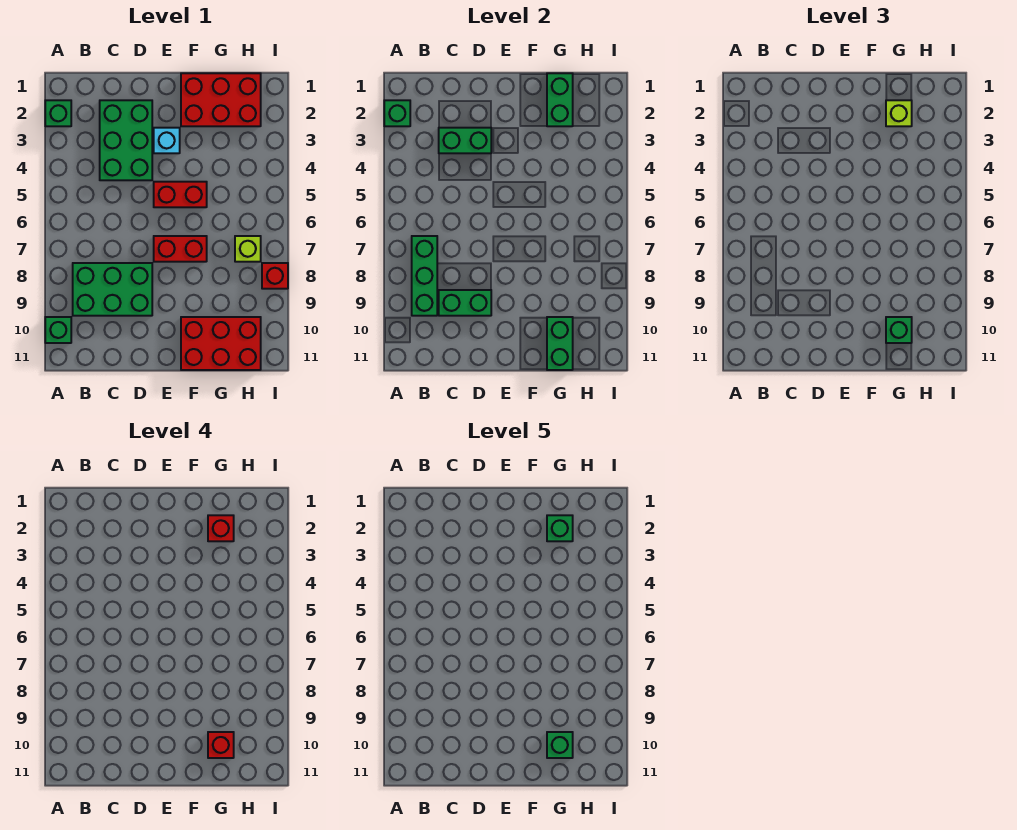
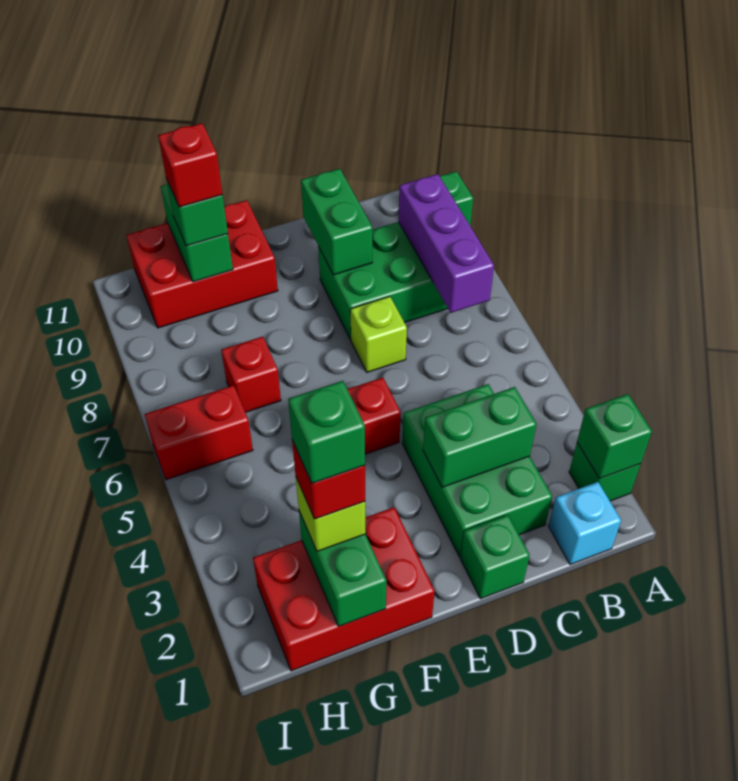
green brick B7:B9 level 2 -> purple brick B7:B9 level 2
green brick C9:D9 level 2 -> green brick D9:D10 level 2
cyan brick E3 level 1 -> cyan brick B1 level 1
red brick E7:F7 level 1 -> red brick H6:I6 level 1
green brick G10 level 5 -> green brick D1 level 1
lime brick H7 level 1 -> lime brick D7 level 1
red brick I8 level 1 -> red brick G7 level 1

